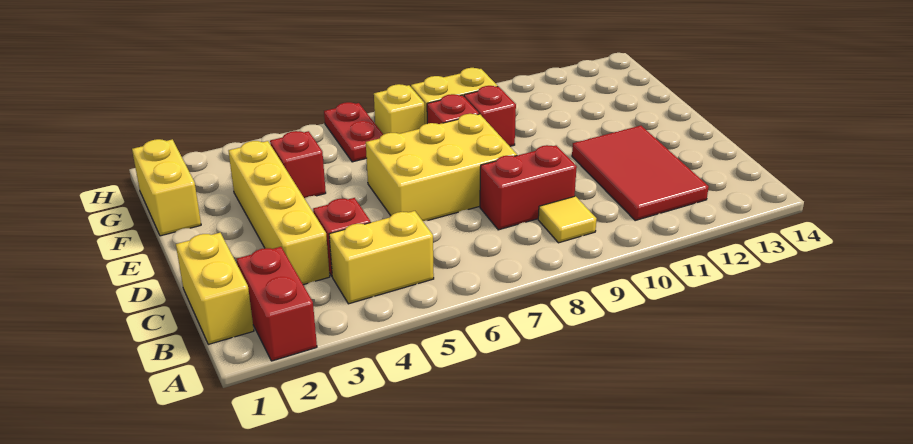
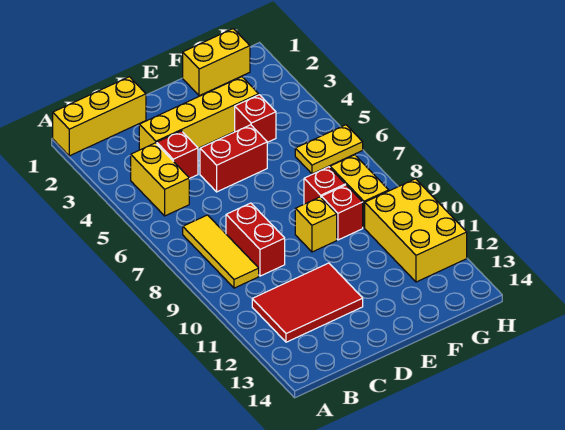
red brick A2:B2 level 1 -> red brick D5:E5 level 1
yellow brick B1:C1 level 1 -> yellow brick A1:C1 level 1
yellow tile B9 level 1 -> yellow tile B7:B9 level 1
yellow brick D6:E8 level 1 -> yellow brick G10:H12 level 1
red plate G6:H6 level 1 -> yellow plate G6:H6 level 1
yellow brick G7 level 1 -> yellow brick E9 level 1

